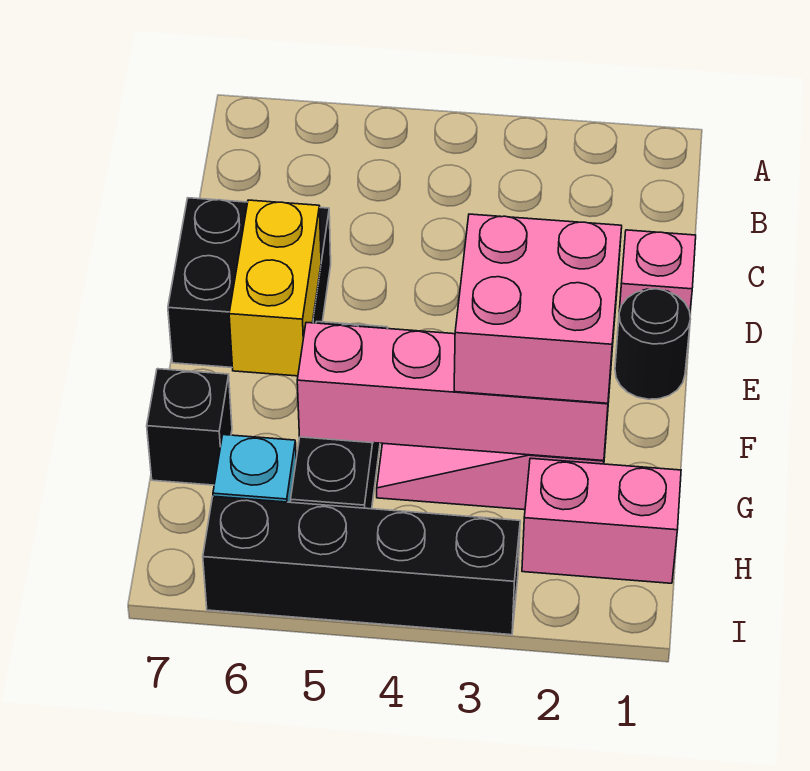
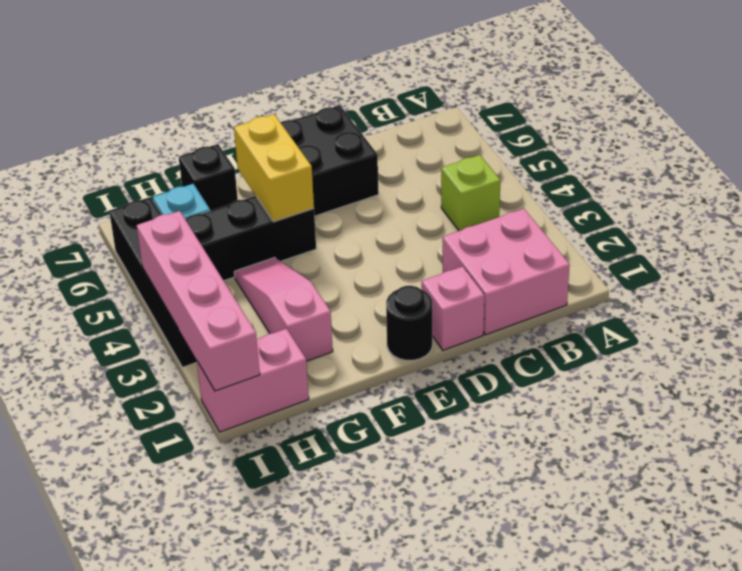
none -> lime brick B4 level 1
yellow brick E6:F6 level 2 -> yellow brick F5:F6 level 2
pink brick F2:G3 level 3 -> pink brick B1:C2 level 1
pink brick G2:G5 level 2 -> pink brick I1:I4 level 2
pink brick H1:H2 level 1 -> pink brick H1:I1 level 1

